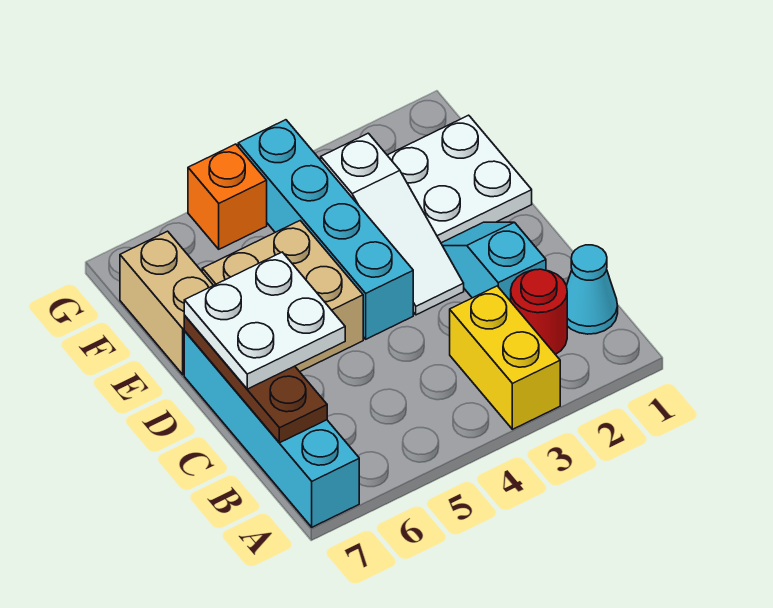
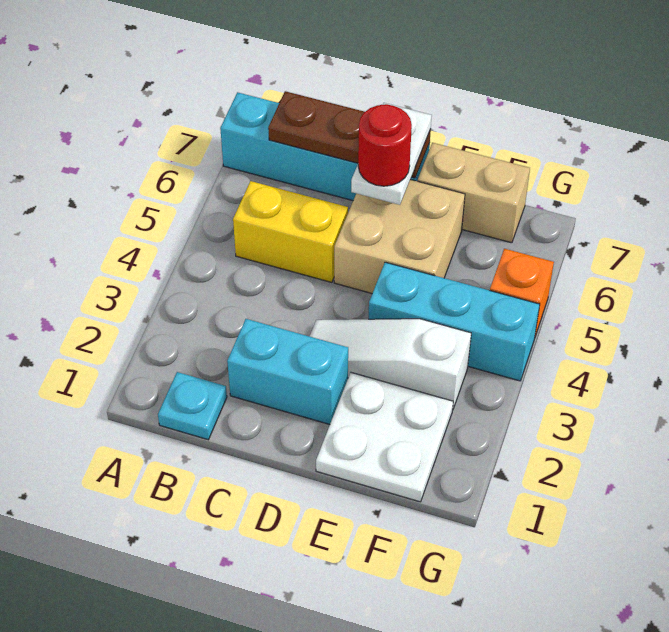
yellow brick A3:B3 level 1 -> yellow brick B5:C5 level 1
cyan cone B1 level 1 -> cyan plate B1 level 1
red round brick B2 level 1 -> red round brick D6 level 4
cyan slope C2:D2 level 1 top C -> cyan brick C2:D2 level 1
white plate C6:D7 level 3 -> white plate D6:D7 level 3
cyan brick D4:G4 level 1 -> cyan brick E4:G4 level 1

